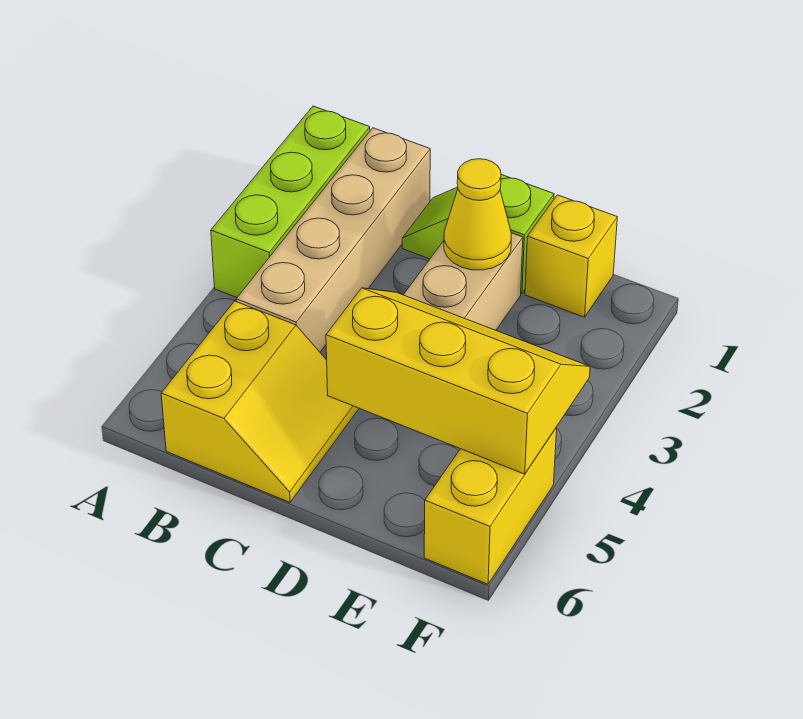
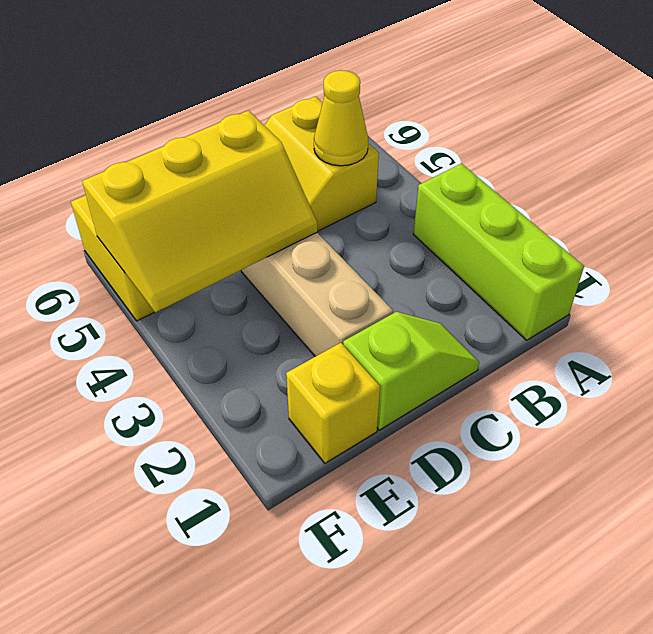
tan brick B1:B4 level 1 -> none
yellow cone D2 level 2 -> yellow cone B5 level 2

